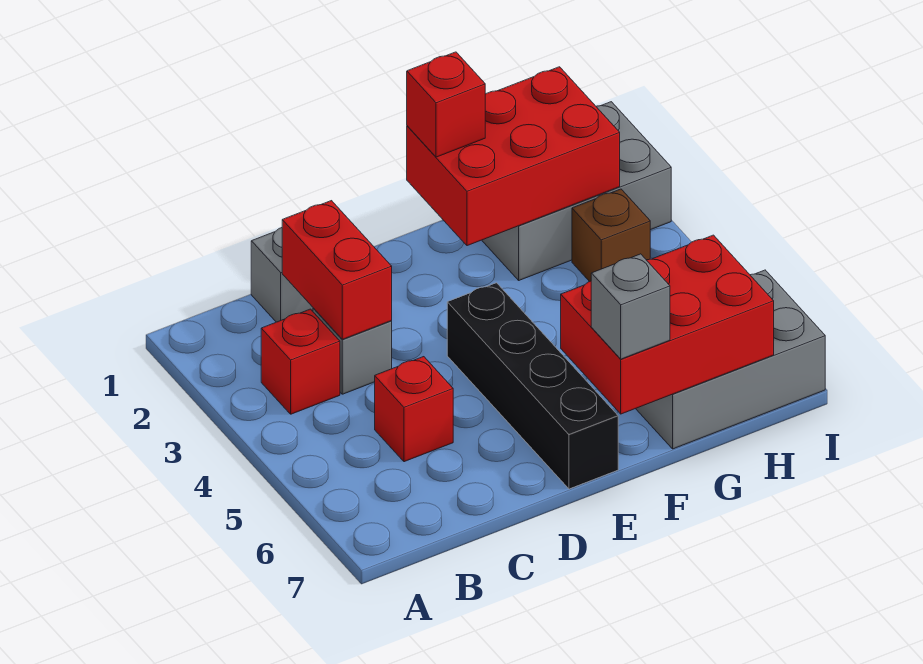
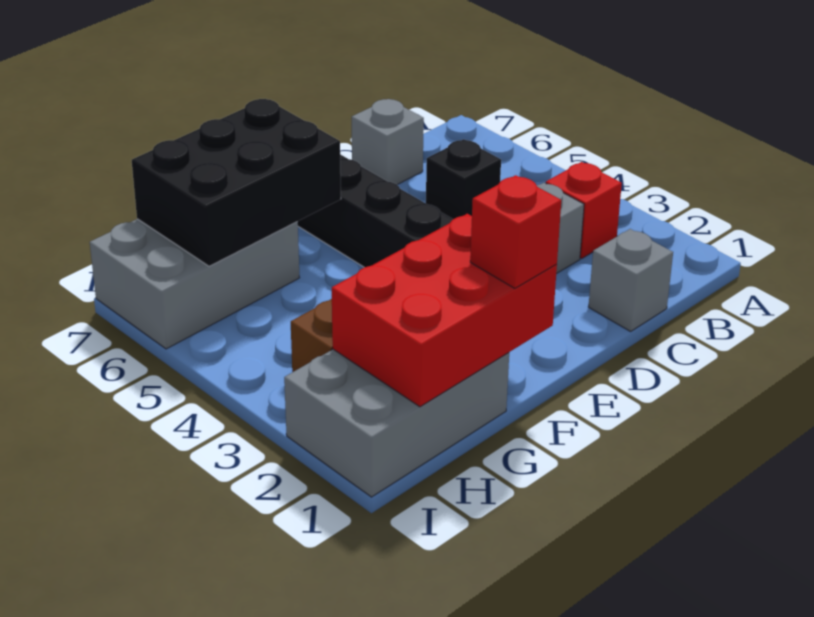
red brick C2:C3 level 2 -> none
red brick C5 level 1 -> black brick C5 level 1
red brick F6:H7 level 2 -> black brick F6:H7 level 2
grey brick F7 level 3 -> grey brick C7 level 1

